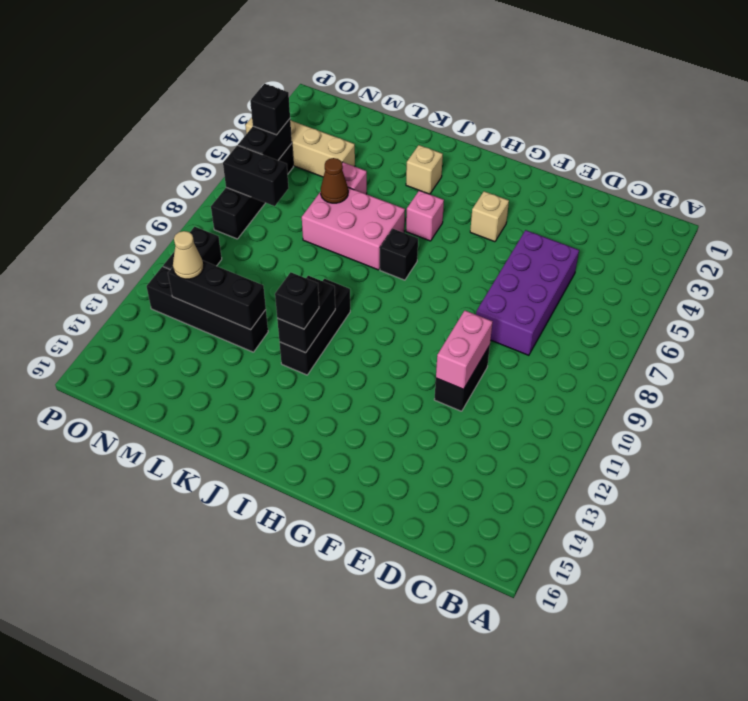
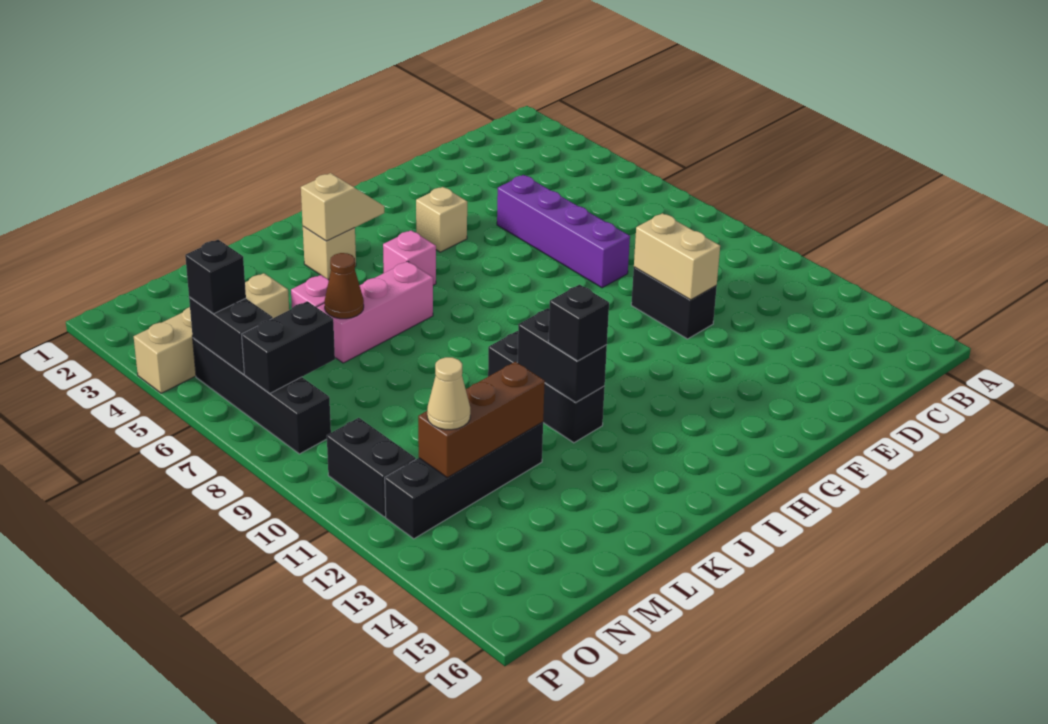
purple brick D5:E8 level 1 -> purple brick E5:E8 level 1
pink brick E10:E11 level 2 -> tan brick E10:E11 level 2
none -> tan slope I3:J3 level 2 top J
black brick I7 level 1 -> none
pink brick J6:L7 level 1 -> pink brick J6:L6 level 1
black brick L12:N12 level 2 -> brown brick L12:N12 level 2

